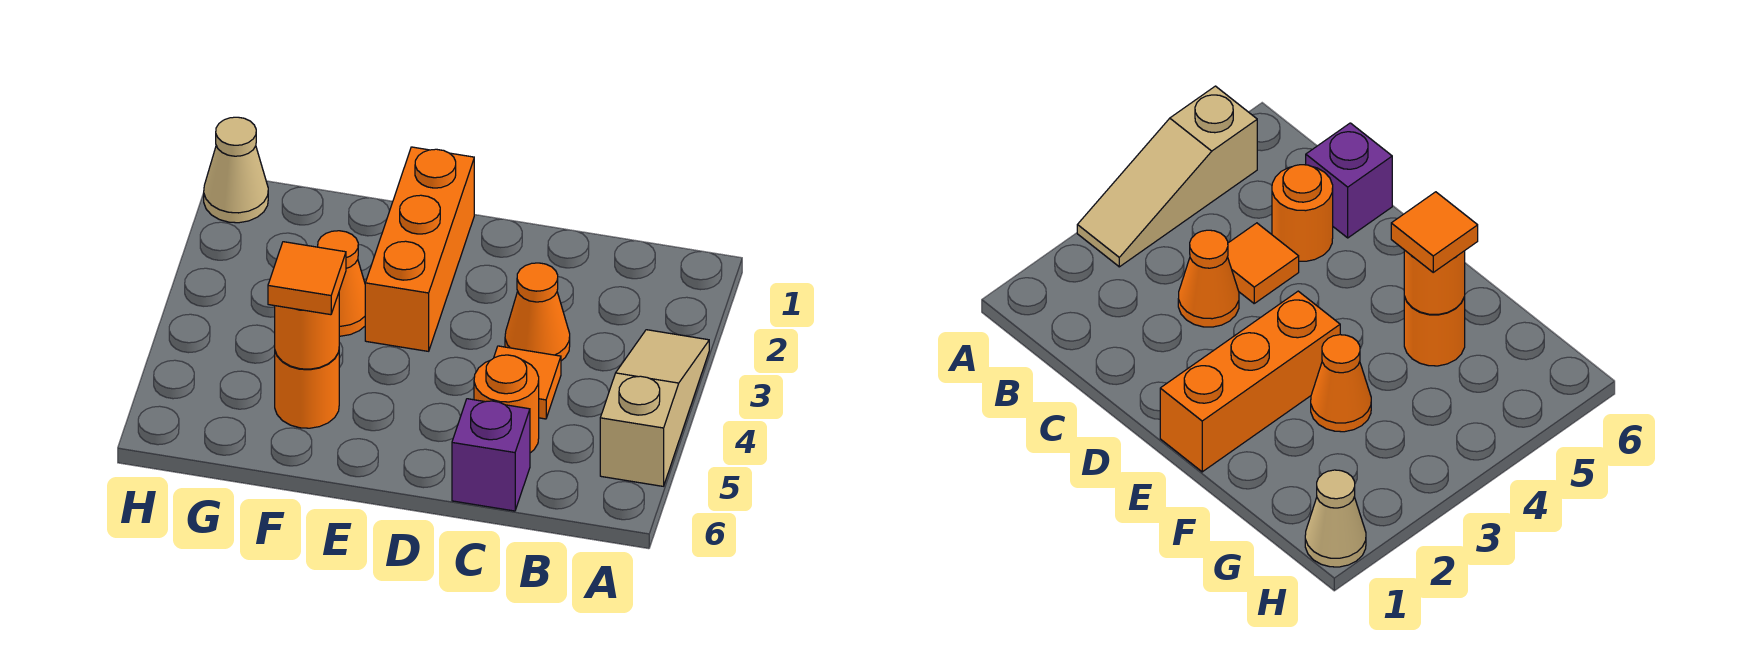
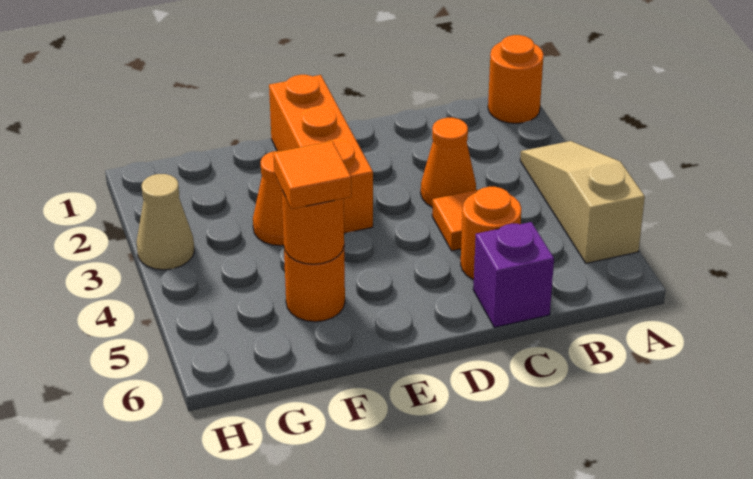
none -> orange round brick A1 level 1
tan cone H1 level 1 -> tan cone H3 level 1

